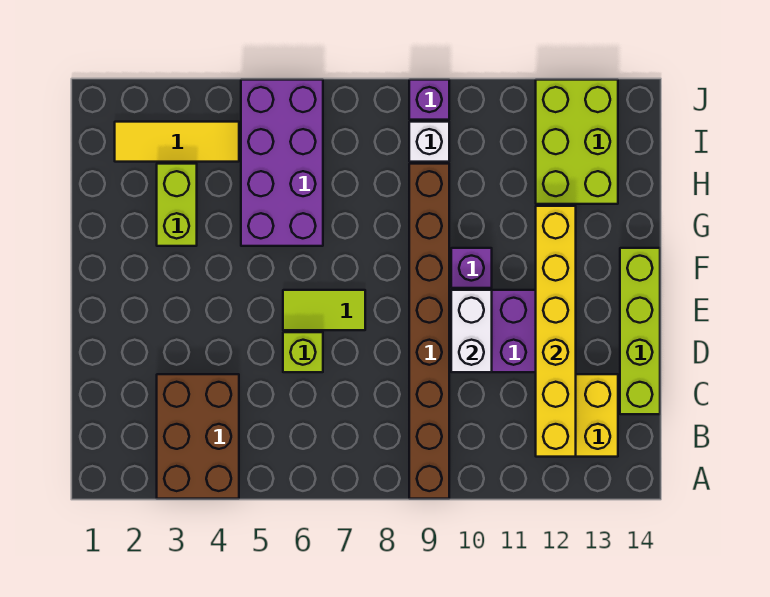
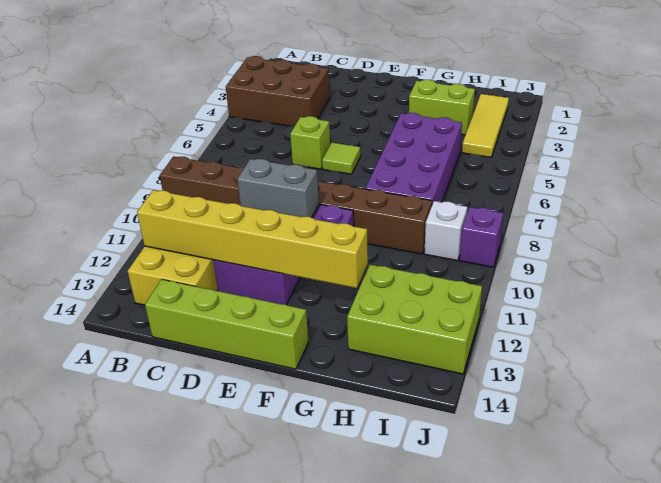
white brick D10:E10 level 2 -> grey brick D10:E10 level 2
lime tile E6:E7 level 1 -> lime tile E6 level 1
purple brick G5:J6 level 1 -> purple brick G5:H8 level 1

